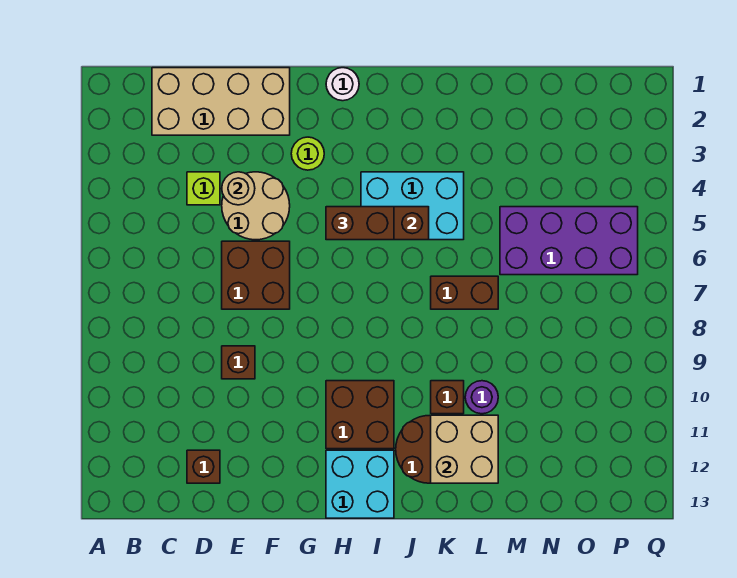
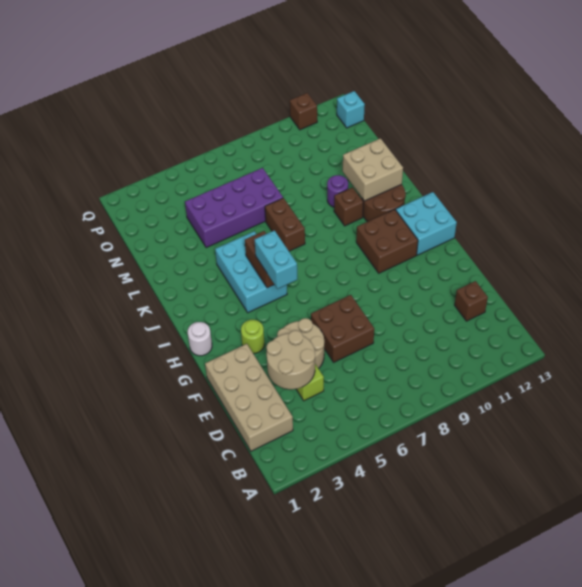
tan round brick E4 level 2 -> tan round brick D3:E4 level 2
brown brick E9 level 1 -> brown brick Q11 level 1
brown brick H5:I5 level 3 -> cyan brick H5:I5 level 3
purple brick M5:P6 level 1 -> purple brick M4:N7 level 1
none -> cyan brick P13 level 1

